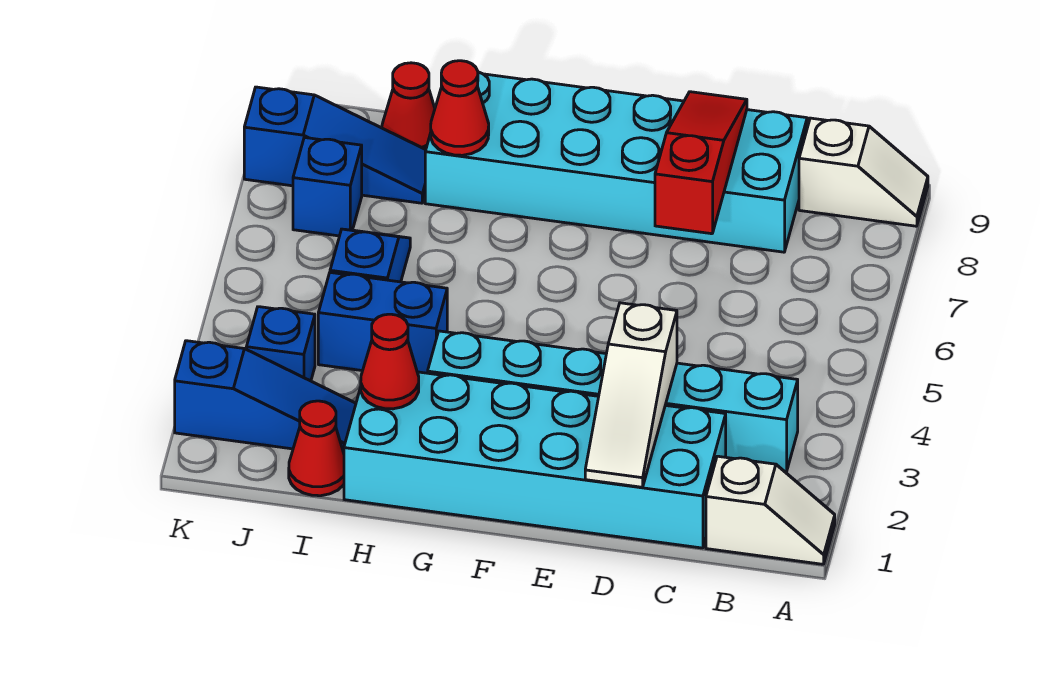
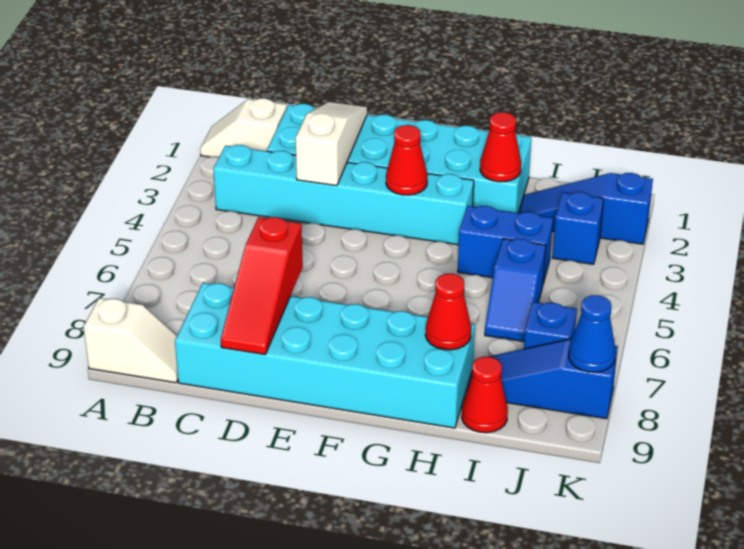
white slope A9:B9 level 1 top B -> white slope A9:B9 level 1 top A
red cone I1 level 1 -> red cone F3 level 2
none -> blue cone K8 level 2

